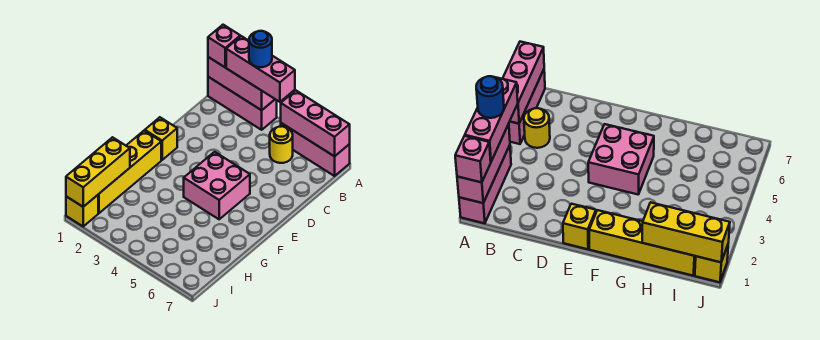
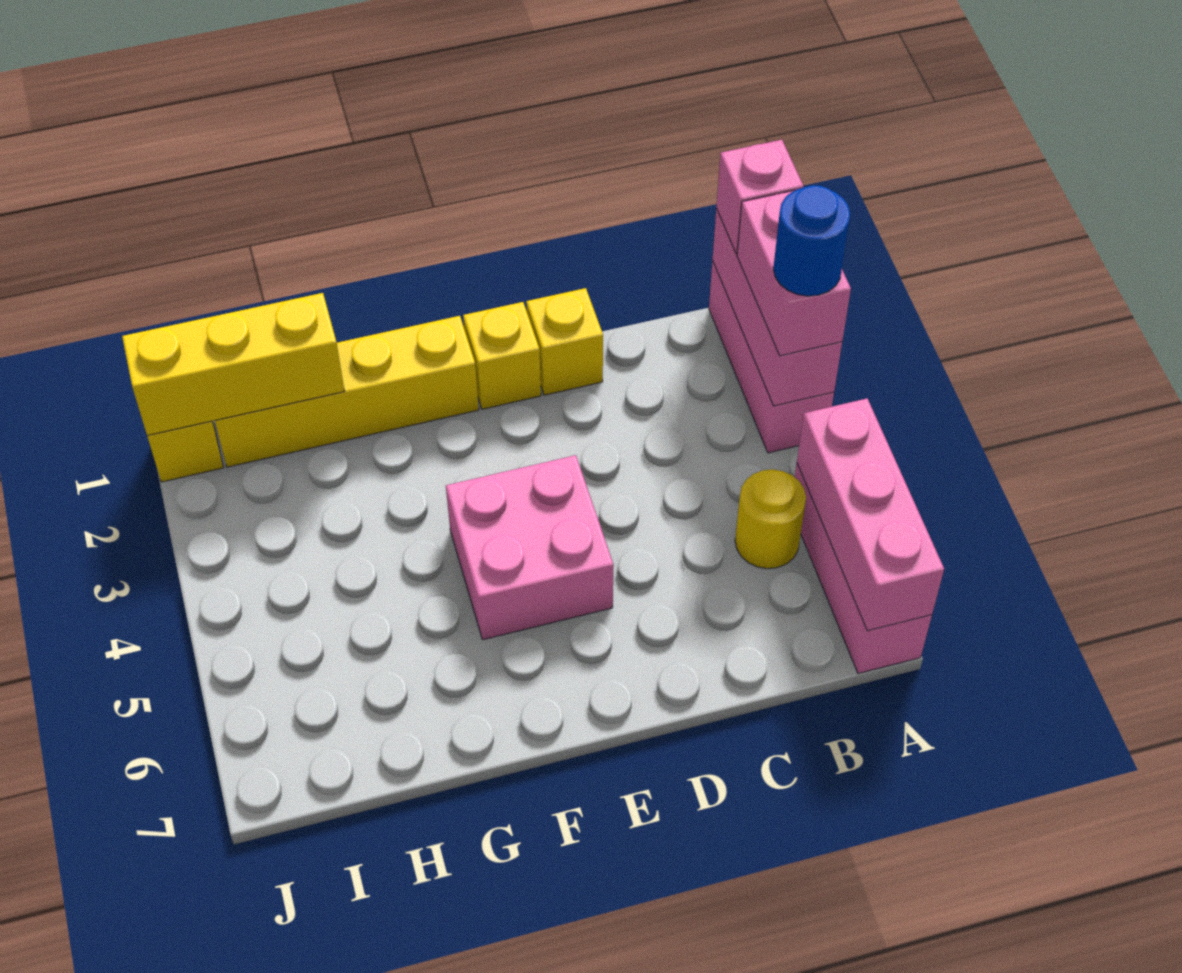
pink brick A2:A4 level 3 -> pink brick A2:A3 level 3
none -> yellow brick D1 level 1

